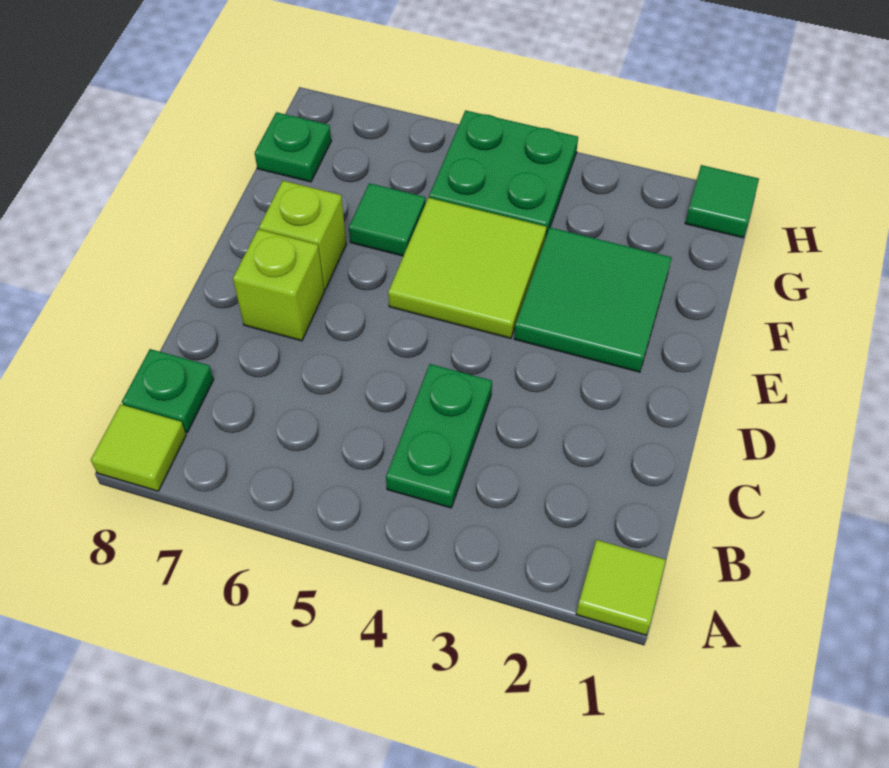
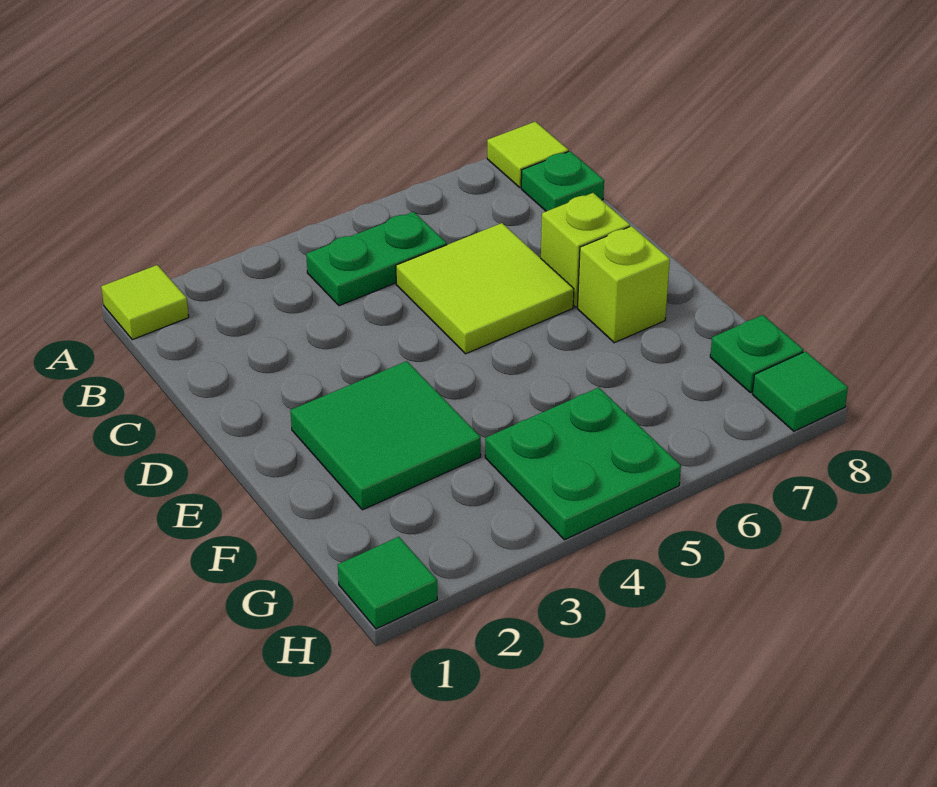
green plate B4:C4 level 1 -> green plate B4:B5 level 1
lime tile E4:F5 level 1 -> lime tile C5:D6 level 1
green tile F6 level 1 -> green tile H8 level 1

